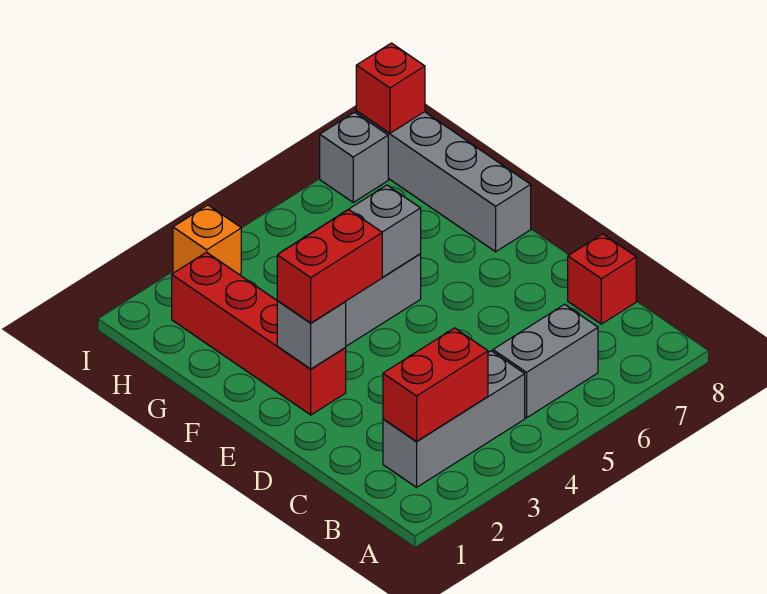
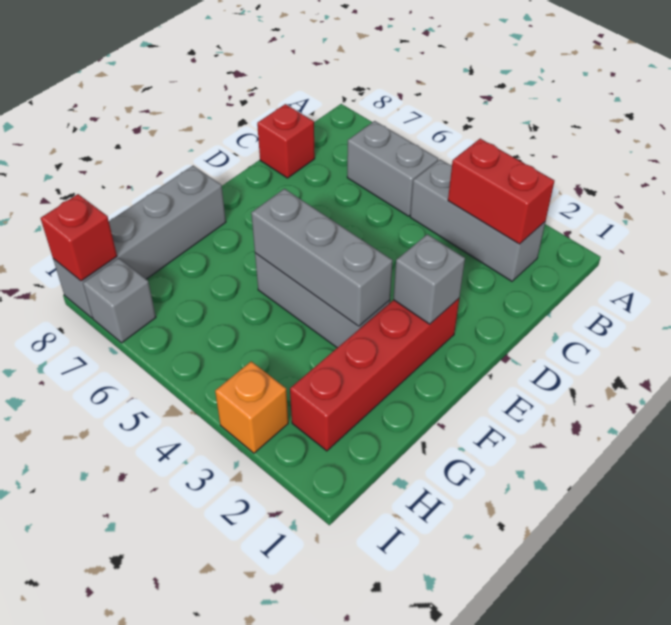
red brick E2:E3 level 3 -> none

